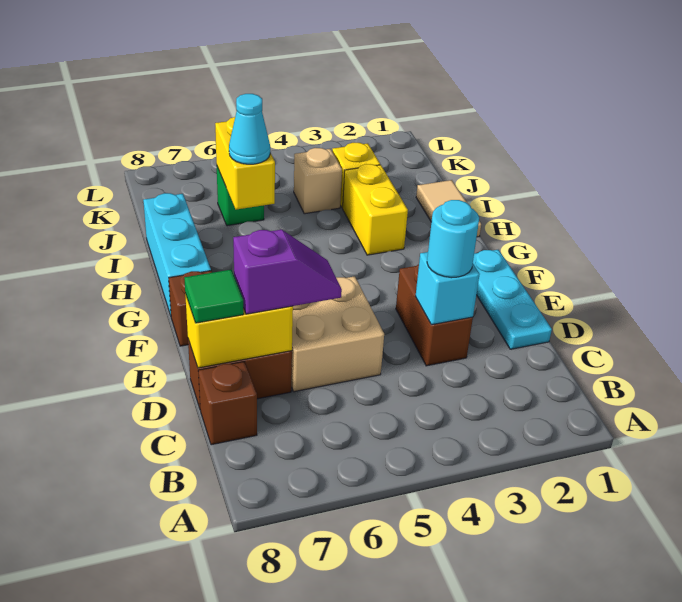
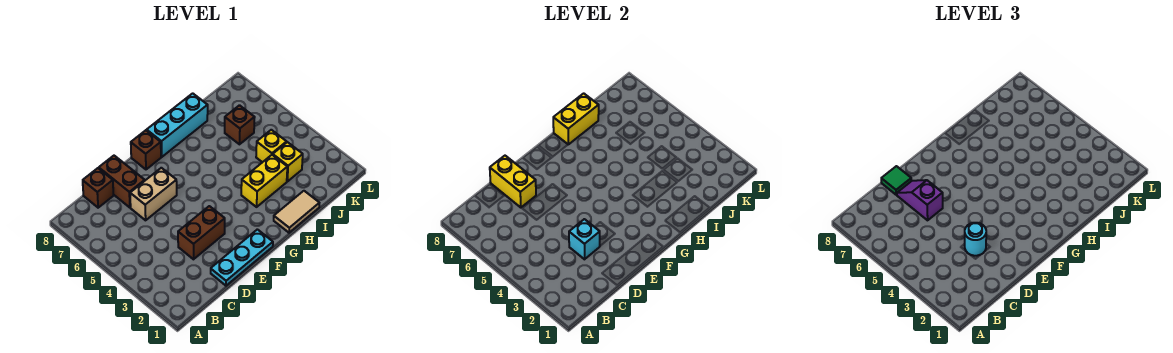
tan brick D5:E6 level 1 -> tan brick D6:E6 level 1
purple slope D6:D7 level 3 top 7 -> purple slope D6:D7 level 3 top 6
yellow brick I6:J6 level 2 -> yellow brick H8:I8 level 2
cyan cone I6 level 3 -> none
tan brick J4 level 1 -> yellow brick J4 level 1
green brick J6 level 1 -> brown brick J6 level 1

